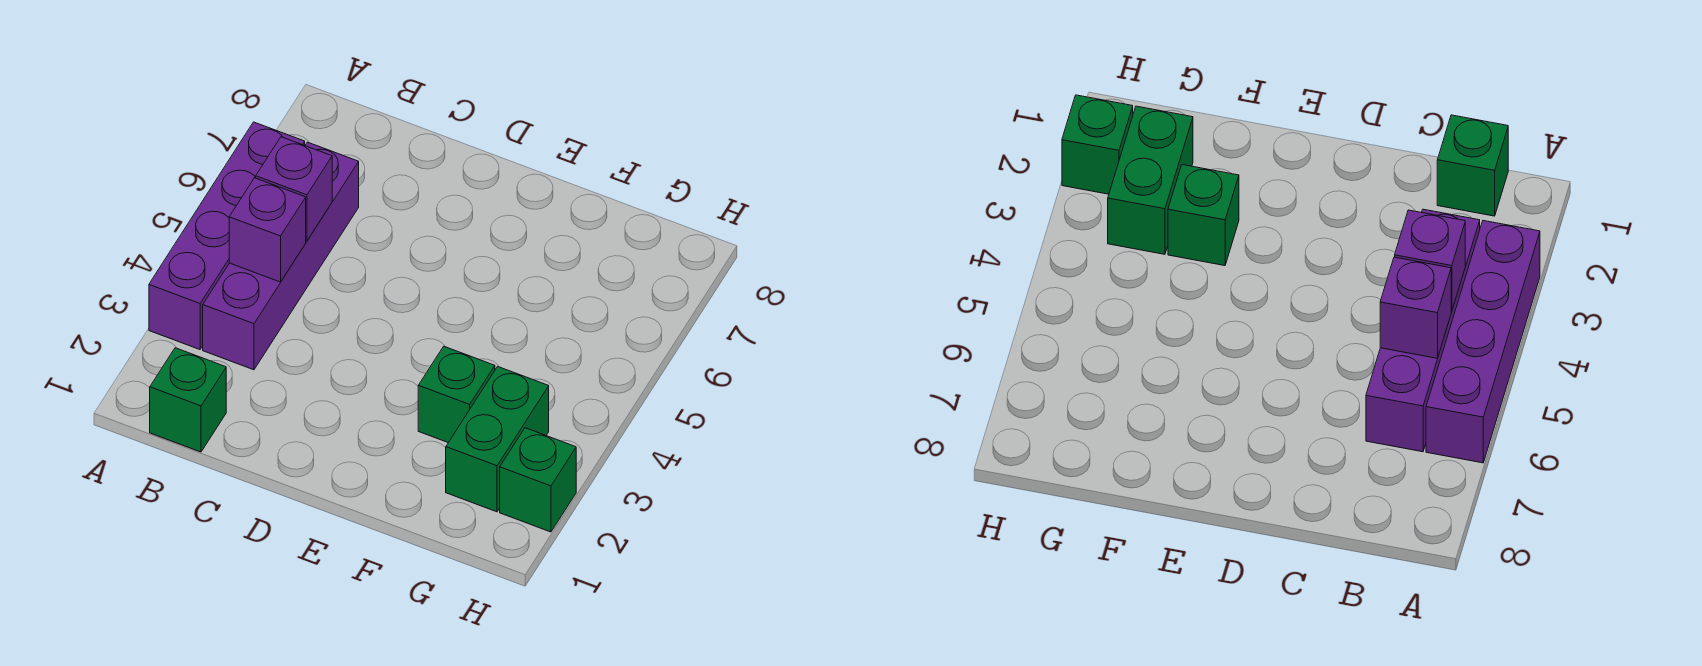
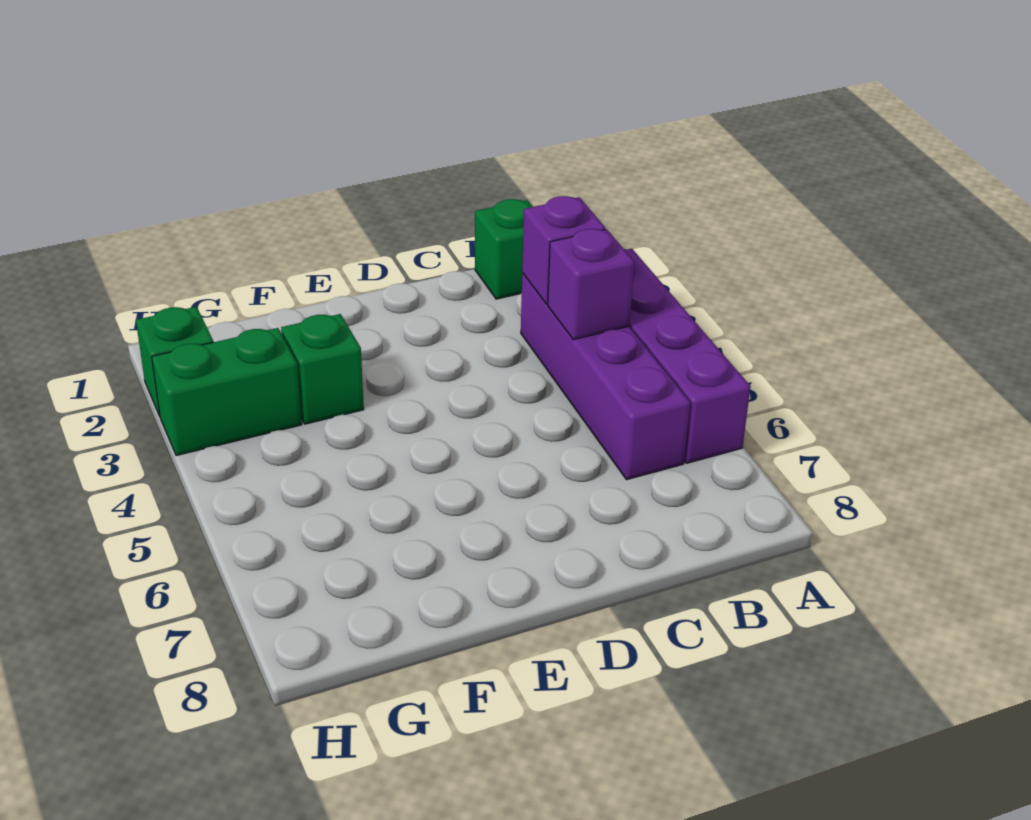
purple brick B5 level 2 -> purple brick B3 level 2
green brick G2:G3 level 1 -> green brick G3:H3 level 1

